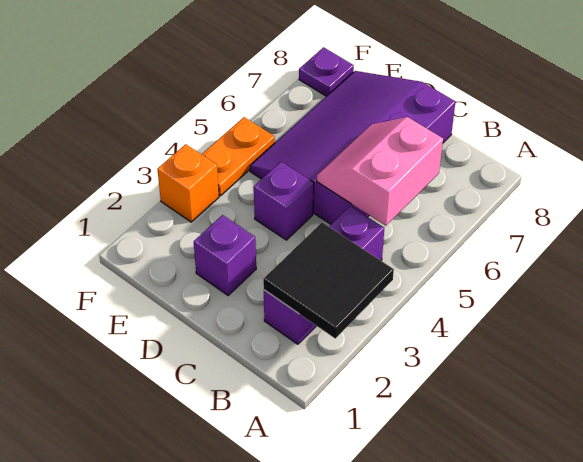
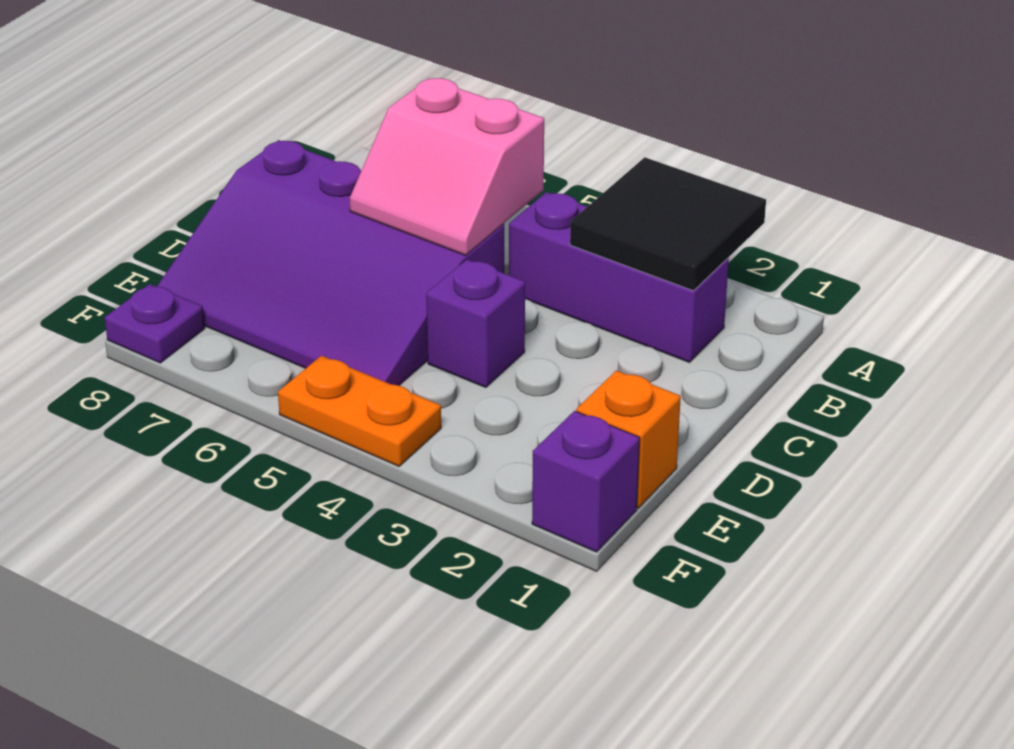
purple brick D2 level 1 -> purple brick F1 level 1
orange brick F3 level 1 -> orange brick E1 level 1

